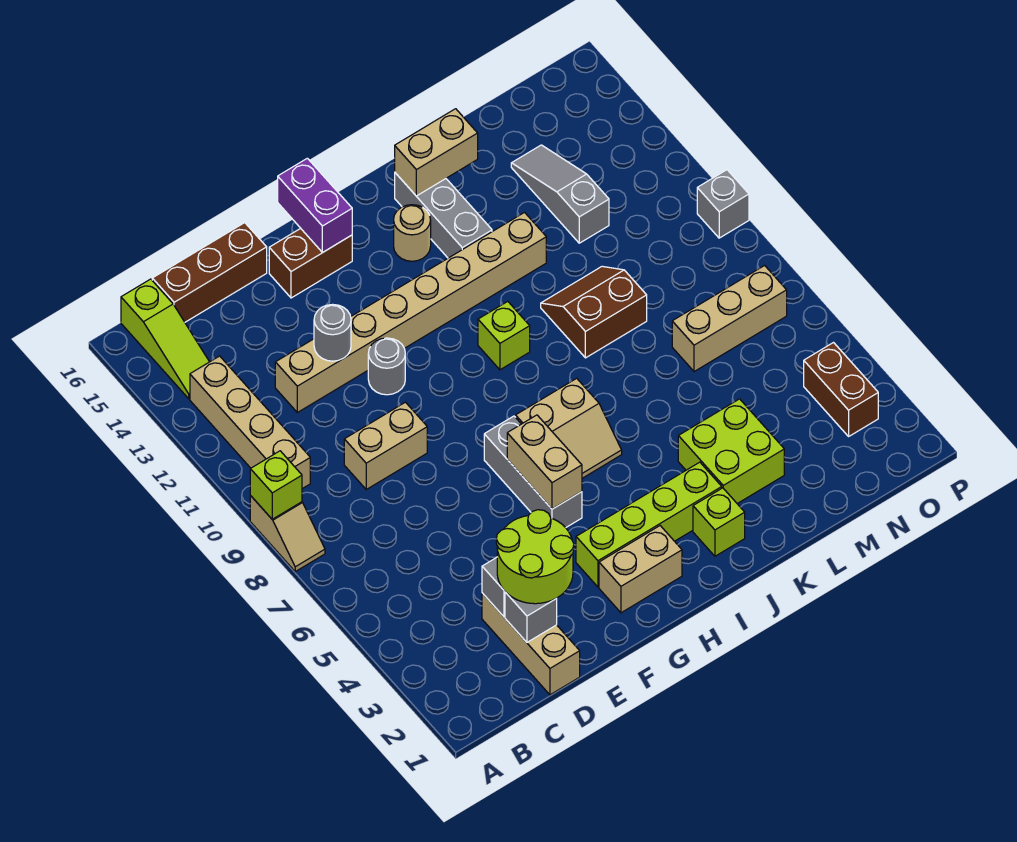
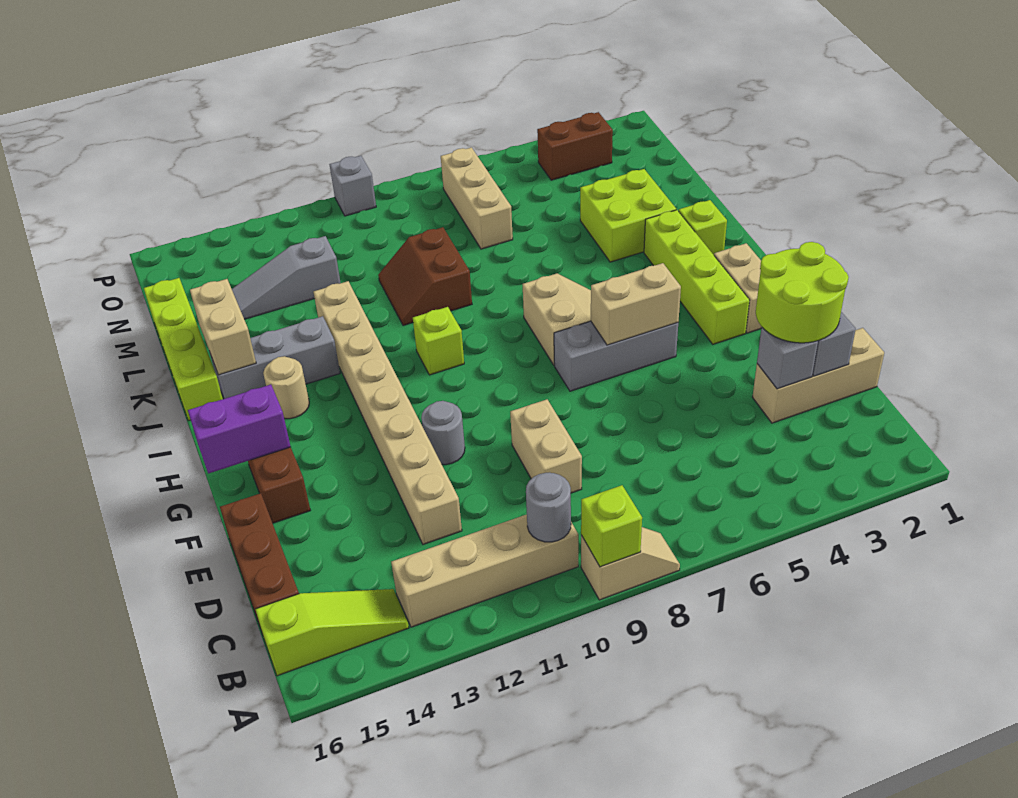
grey round brick E12 level 2 -> grey round brick B10 level 2
none -> lime brick J16:M16 level 1

